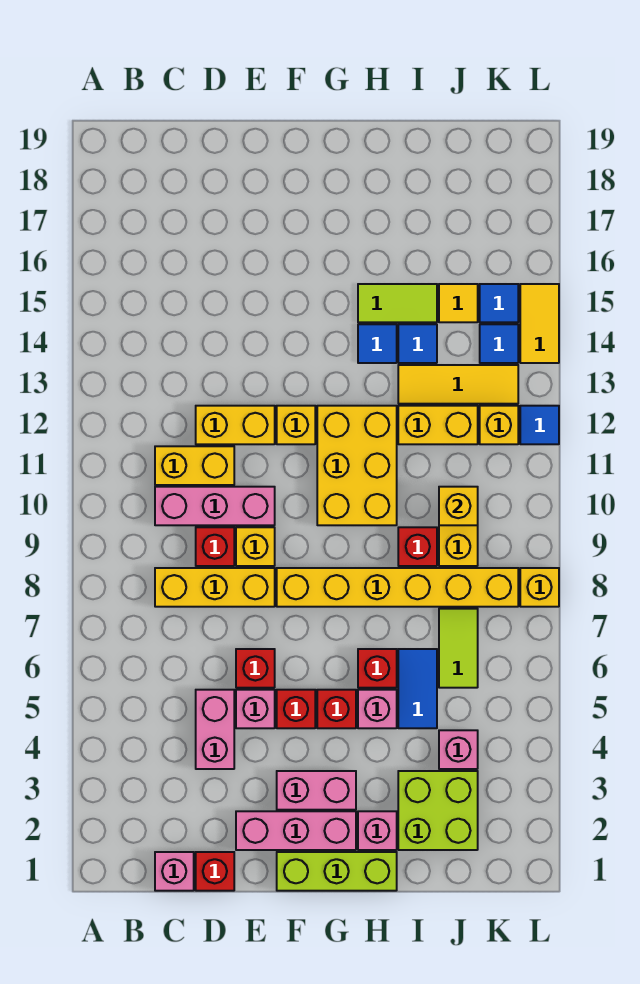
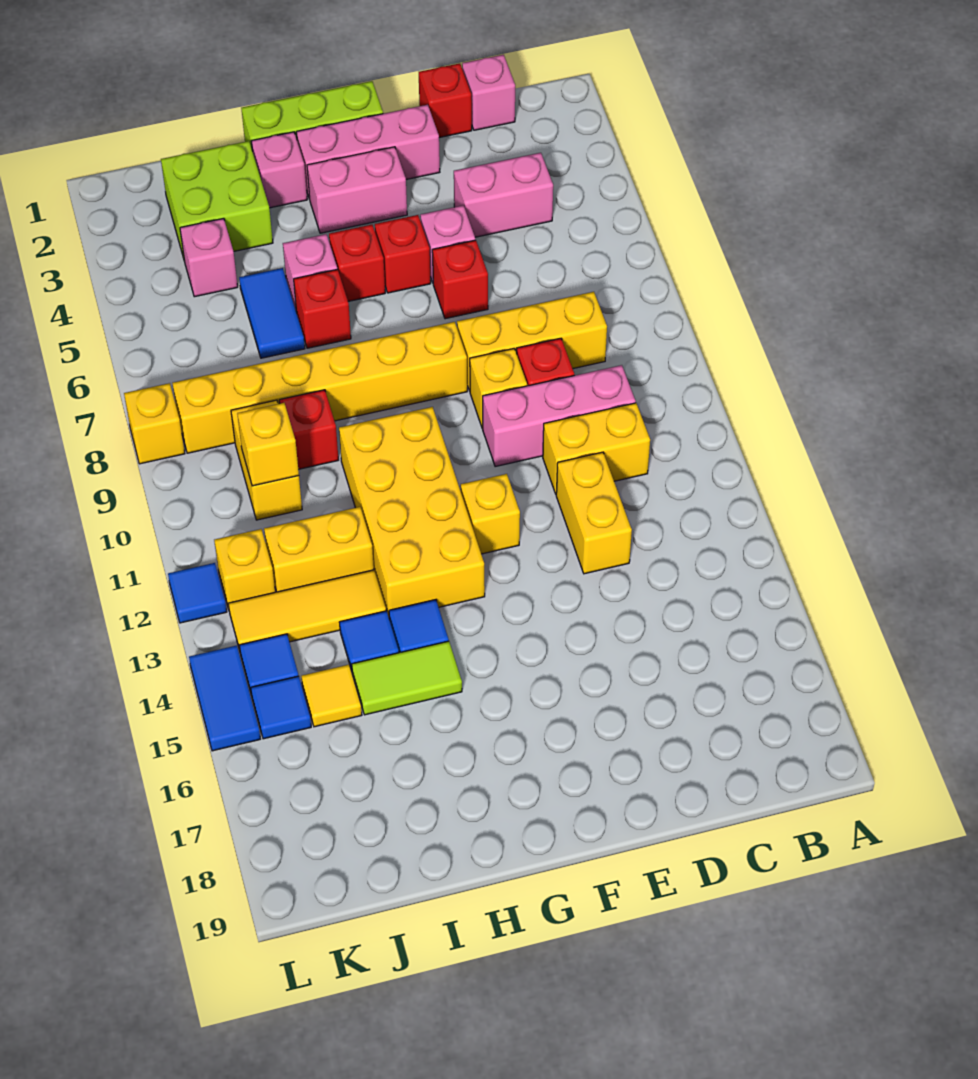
pink brick D4:D5 level 1 -> pink brick C4:D4 level 1
yellow brick D12:E12 level 1 -> yellow brick D12:D13 level 1
yellow brick G10:H12 level 1 -> yellow brick G10:H13 level 1
lime tile J6:J7 level 1 -> none
yellow tile L14:L15 level 1 -> blue tile L14:L15 level 1

